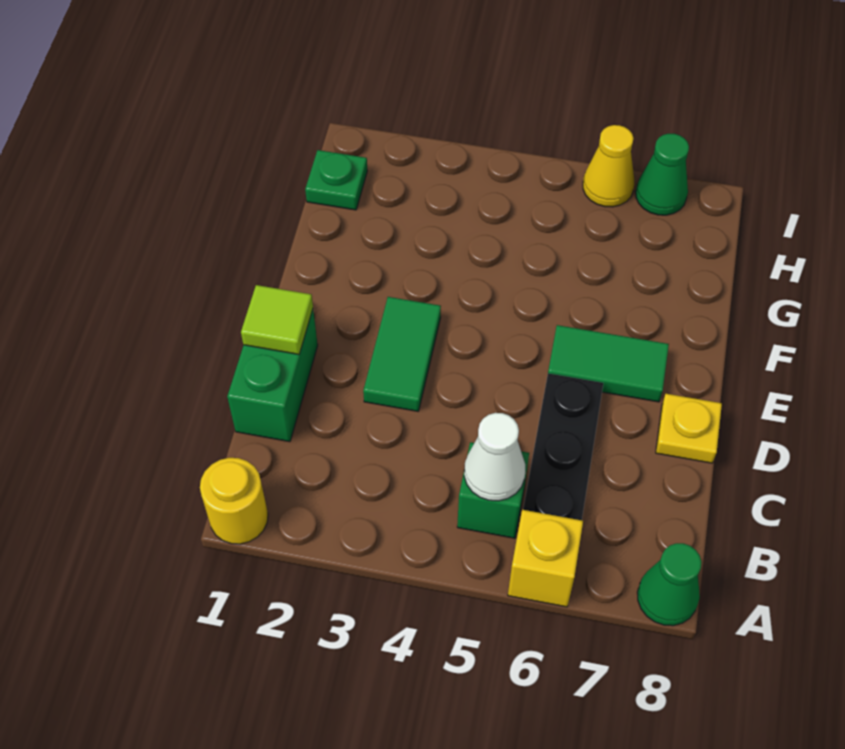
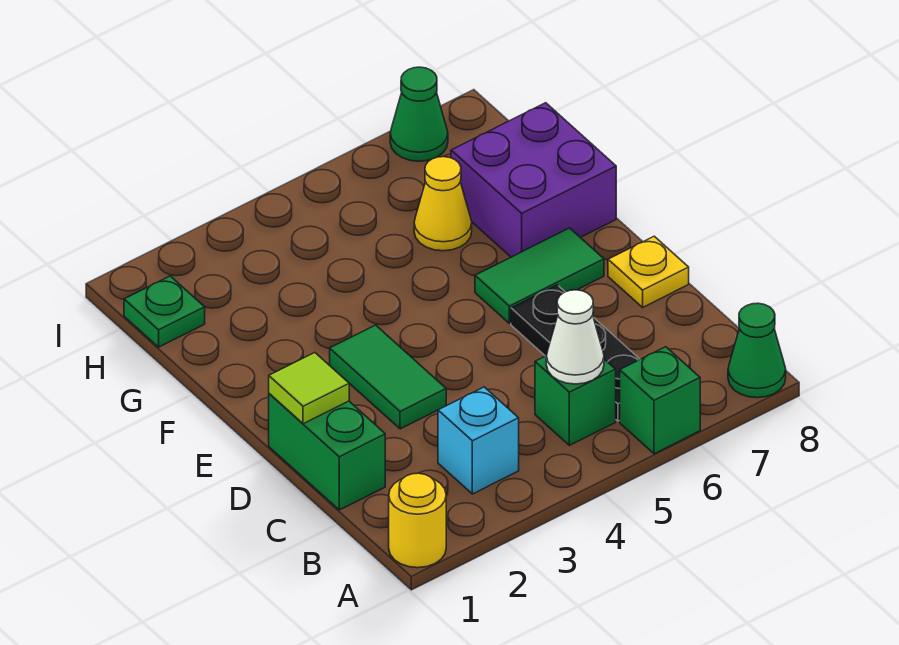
yellow brick A6 level 1 -> green brick A6 level 1
none -> cyan brick B3 level 1
none -> purple brick F7:G8 level 1
yellow cone I6 level 1 -> yellow cone G6 level 1

